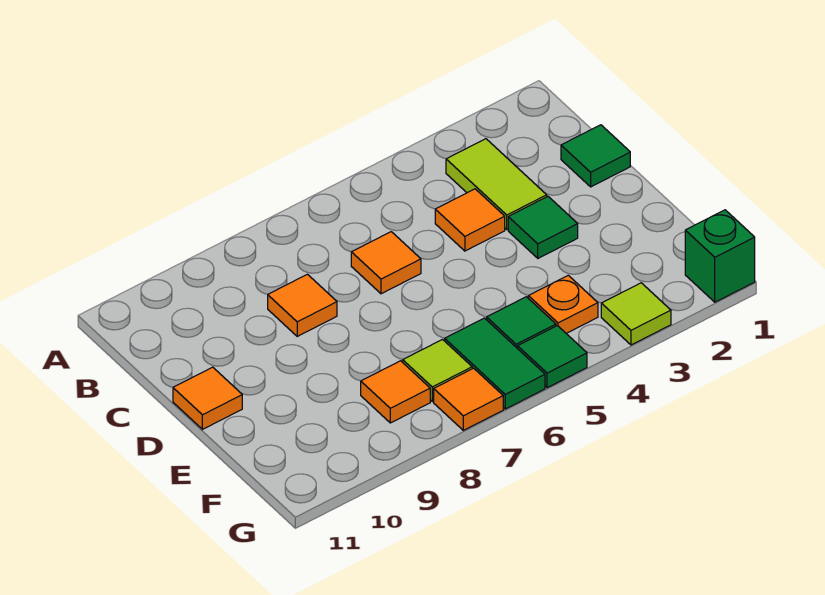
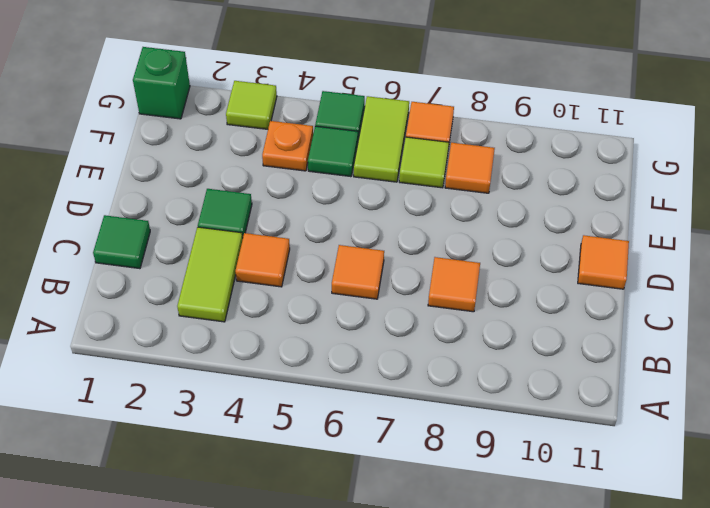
green tile F6:G6 level 1 -> lime tile F6:G6 level 1

